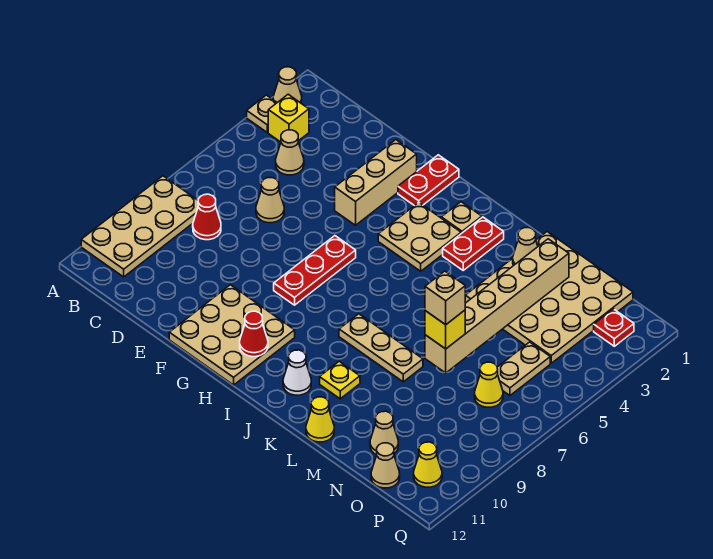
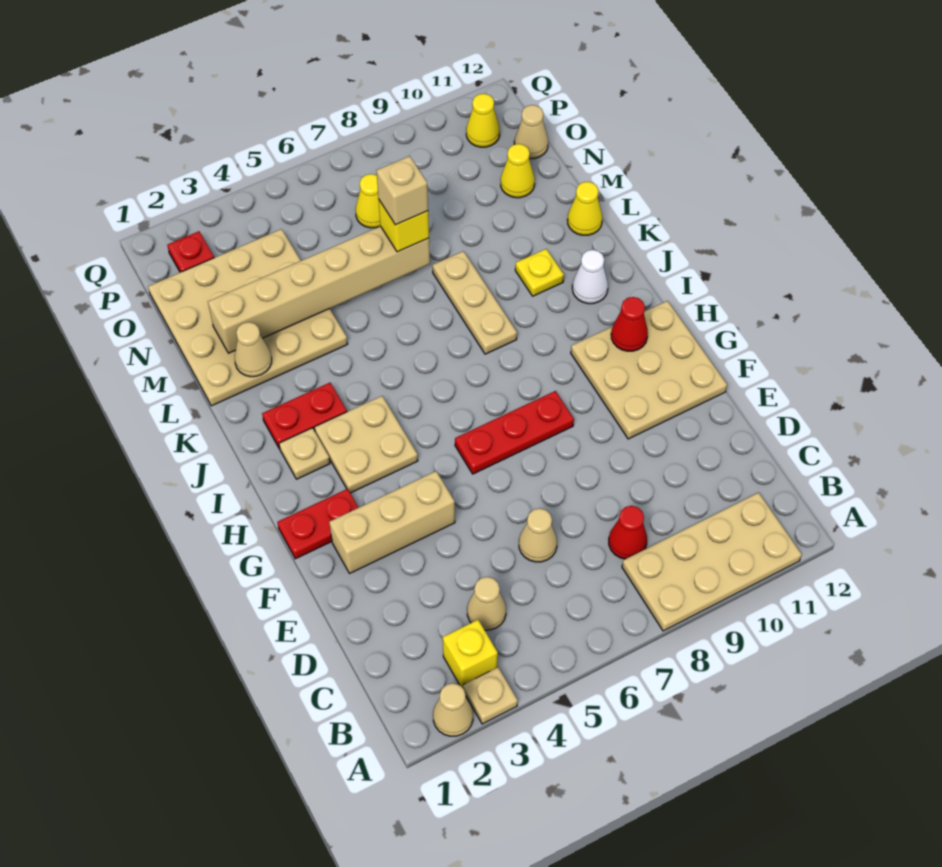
tan cone N11 level 1 -> yellow cone N11 level 1
tan plate O5:O6 level 1 -> none

